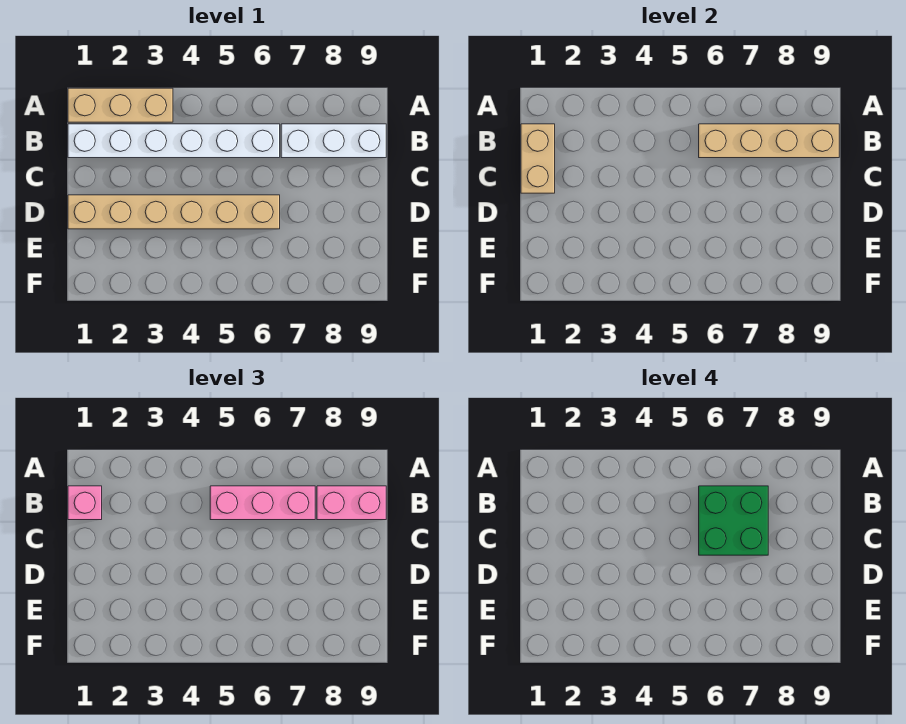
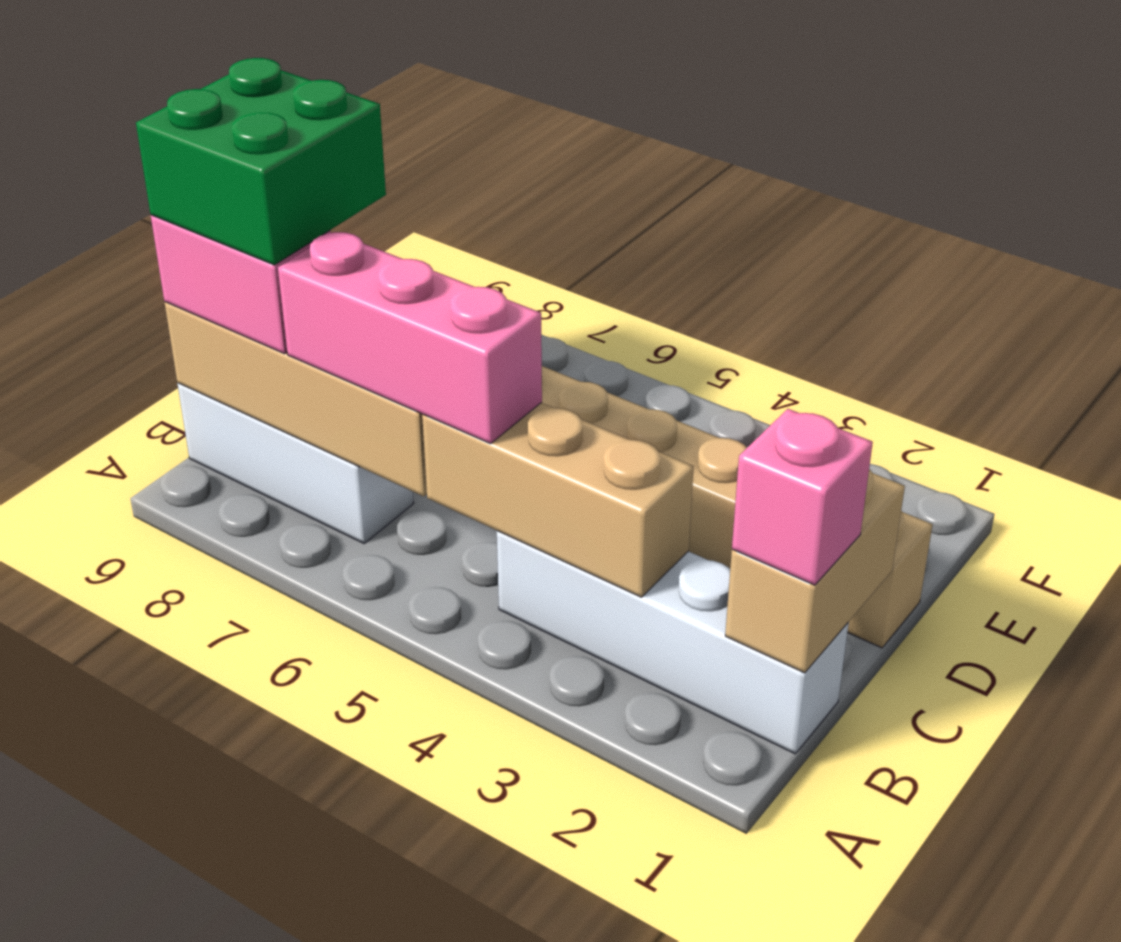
tan brick A1:A3 level 1 -> tan brick B3:B5 level 2
white brick B1:B6 level 1 -> white brick B1:B4 level 1
green brick B6:C7 level 4 -> green brick B8:C9 level 4

